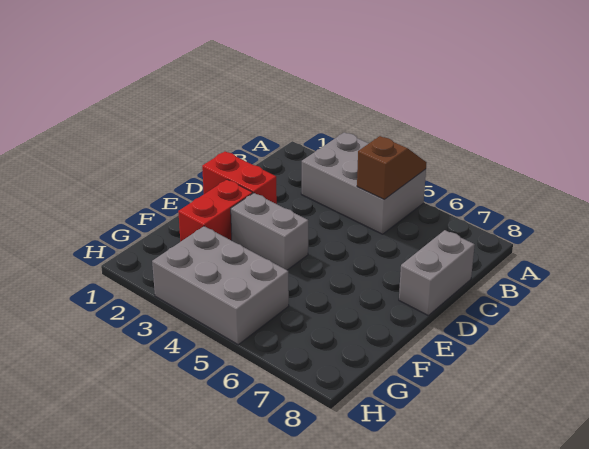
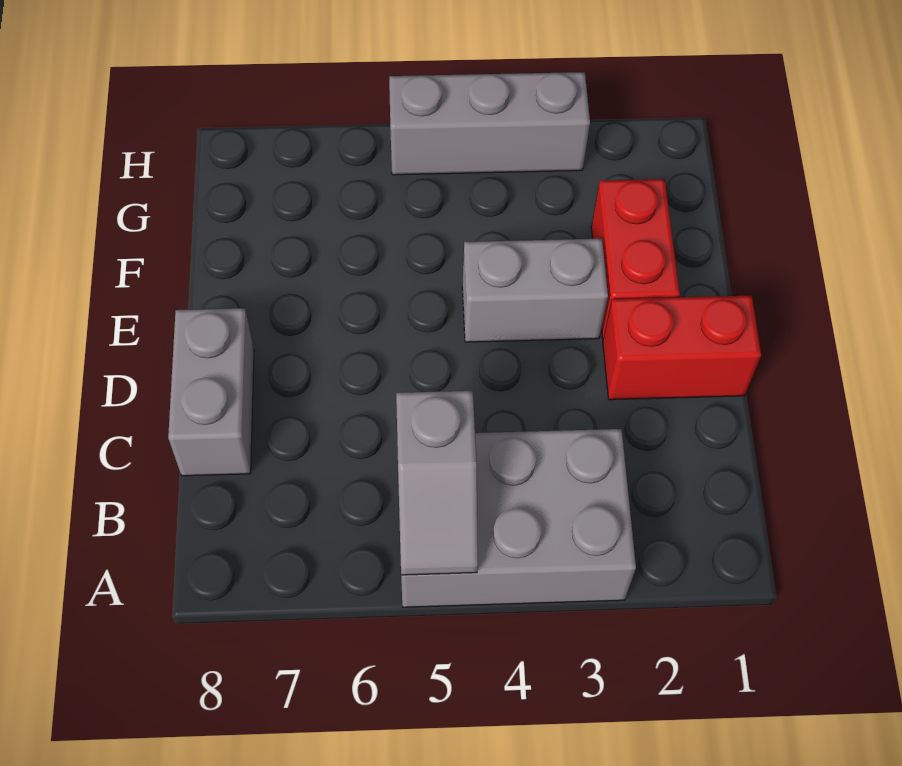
brown slope A5:B5 level 2 top B -> grey slope A5:B5 level 2 top B
grey brick G3:H5 level 1 -> grey brick H3:H5 level 1

